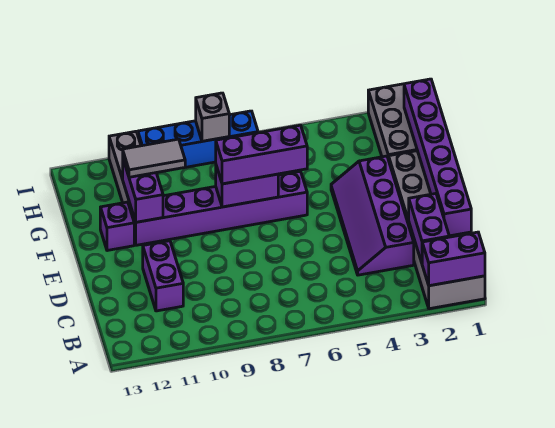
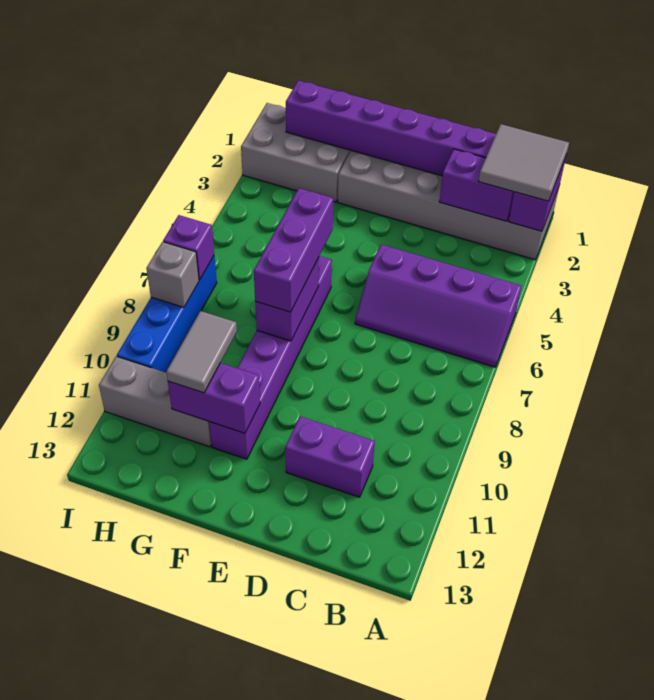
none -> grey tile A1:B2 level 3
purple slope C3:F4 level 1 top 3 -> purple slope A5:D6 level 1 top 5
purple brick F12 level 1 -> purple brick I7 level 2

